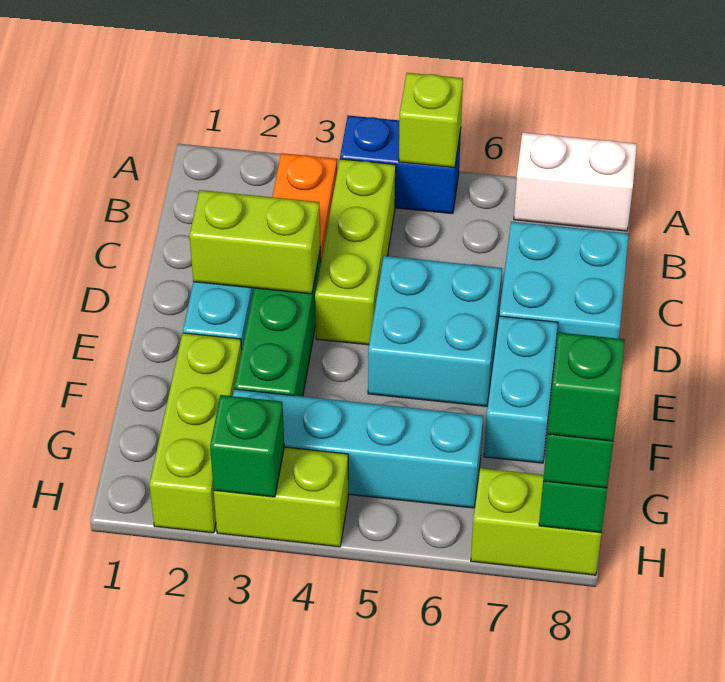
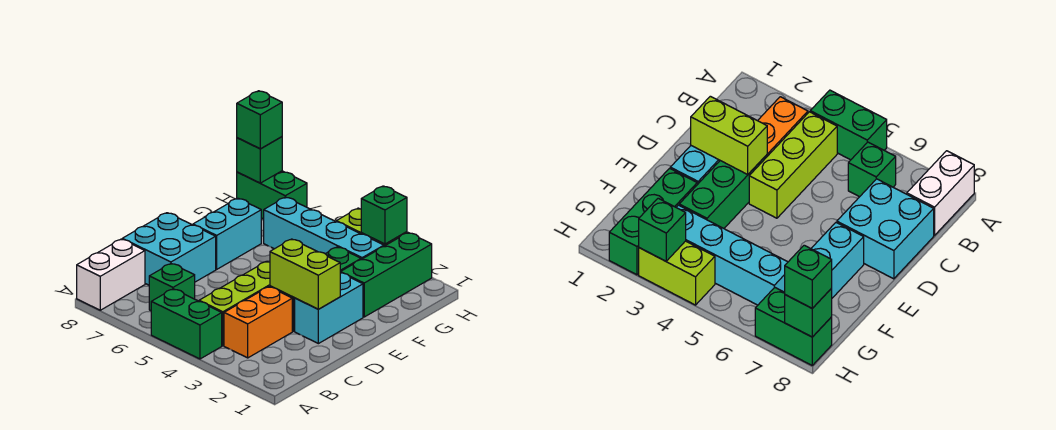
blue brick A4:A5 level 1 -> green brick A4:A5 level 1
lime brick A5 level 2 -> none
white brick A7:A8 level 1 -> white brick A8:B8 level 1
cyan brick D5:E6 level 1 -> none
lime brick F2:H2 level 1 -> green brick F2:H2 level 1
lime brick H7:H8 level 1 -> green brick H7:H8 level 1
green brick H8 level 4 -> green brick B6 level 1

